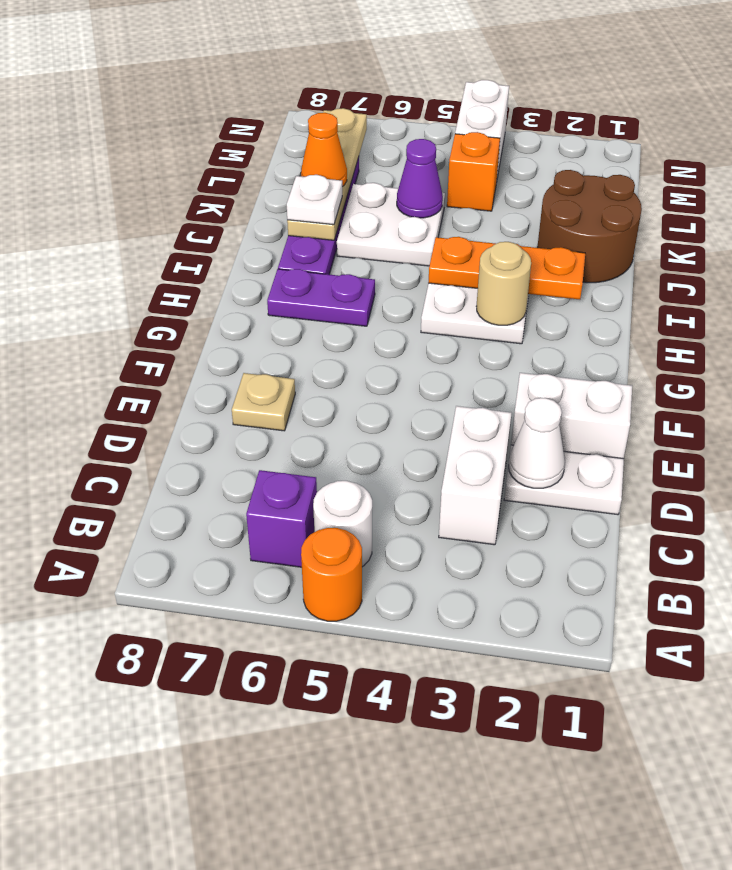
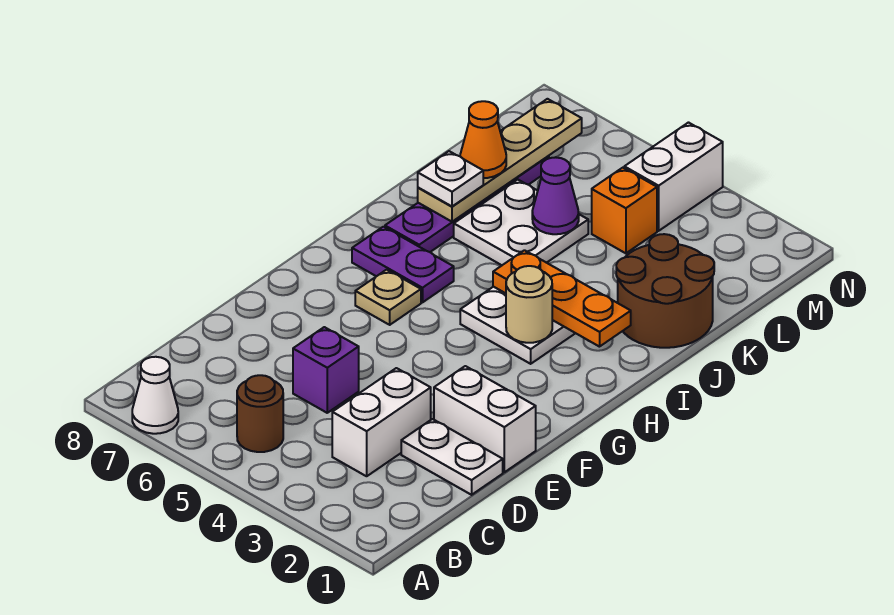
orange round brick A5 level 1 -> none
white round brick B5 level 1 -> brown round brick B5 level 1
purple brick B6 level 1 -> purple brick D5 level 1
white cone D2 level 2 -> white cone A7 level 1
tan plate E7 level 1 -> tan plate G6 level 1

